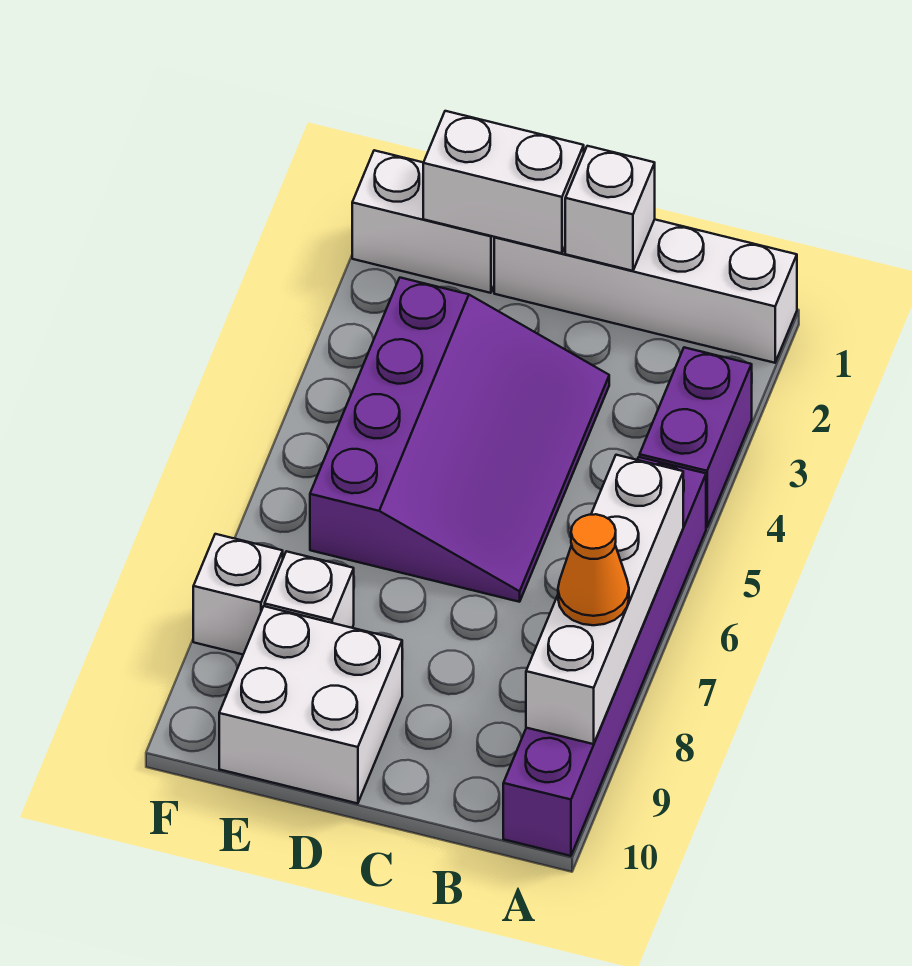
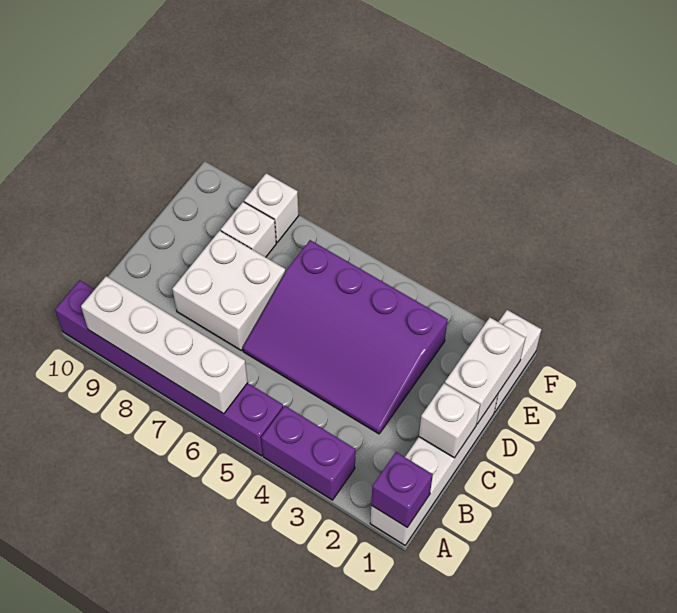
none -> purple brick A1 level 2
orange cone A8 level 3 -> none
white brick D9:E10 level 1 -> white brick C7:D8 level 1

